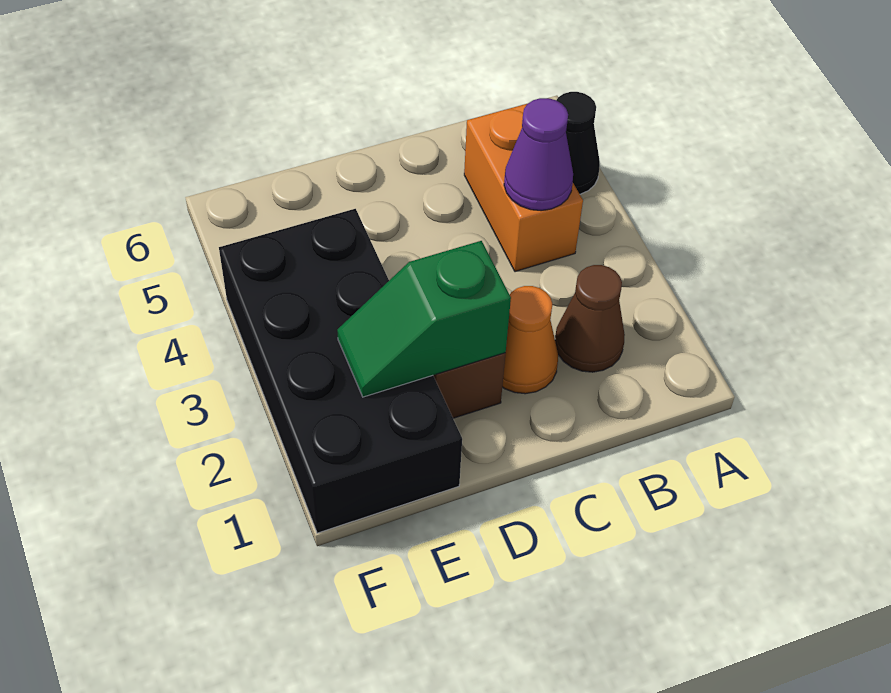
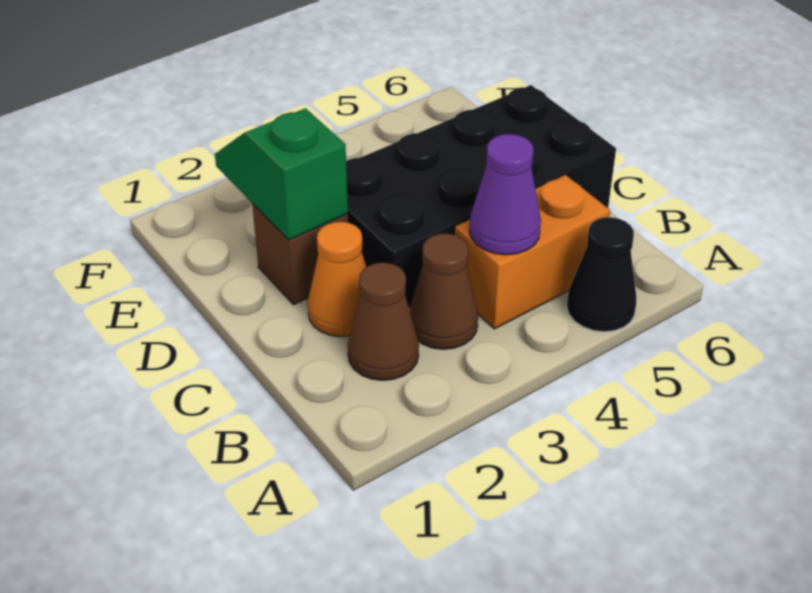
none -> brown cone B3 level 1
black brick E1:F4 level 1 -> black brick C3:D6 level 1

